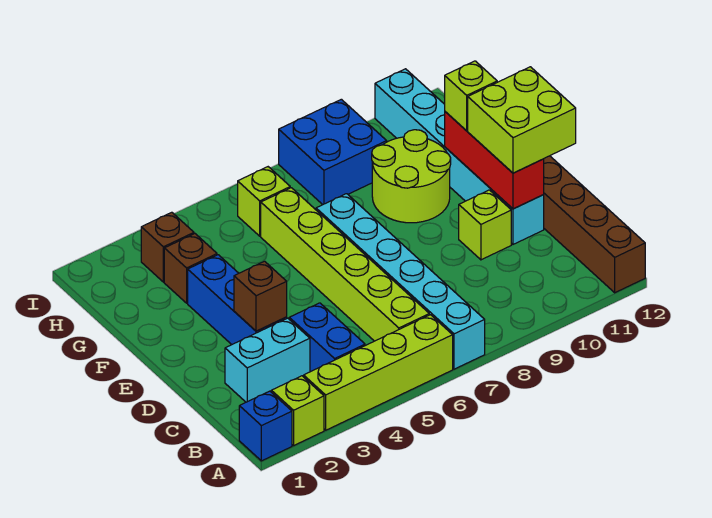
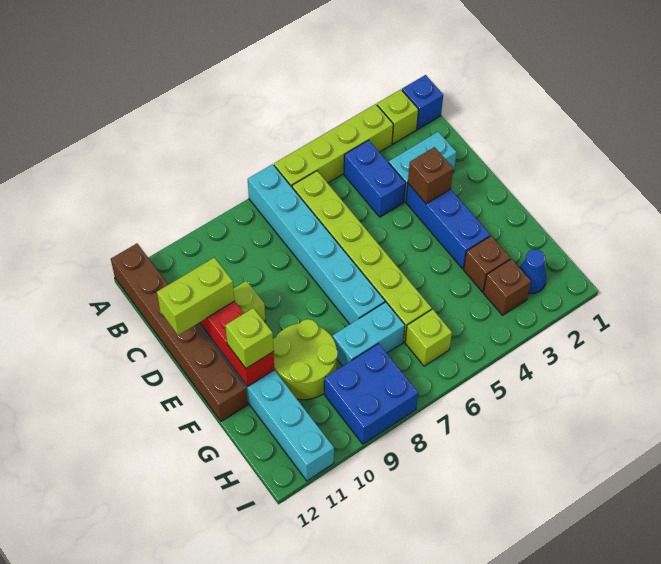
lime brick D11:E12 level 3 -> lime brick D11:D12 level 3
none -> cyan brick G7:G8 level 1
none -> blue cone H2 level 1

